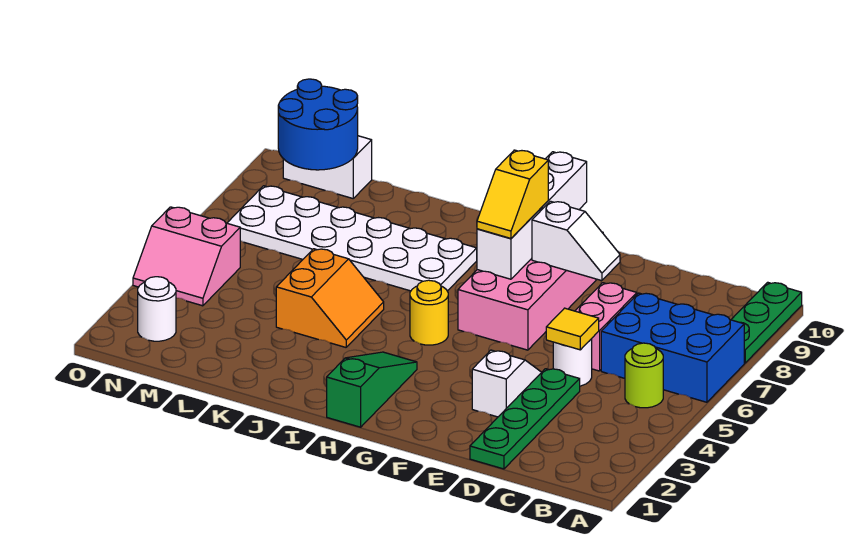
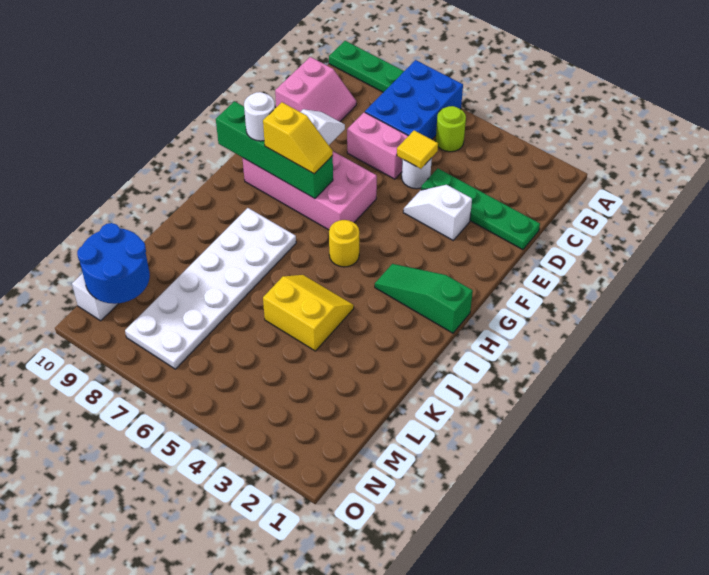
white brick G7:G10 level 2 -> green brick G7:G10 level 2
orange slope J4:K5 level 1 top K -> yellow slope J4:K5 level 1 top K
white round brick N2 level 1 -> white round brick G9 level 3
pink slope N4:O5 level 1 top 5 -> pink slope C9:D10 level 1 top 10

